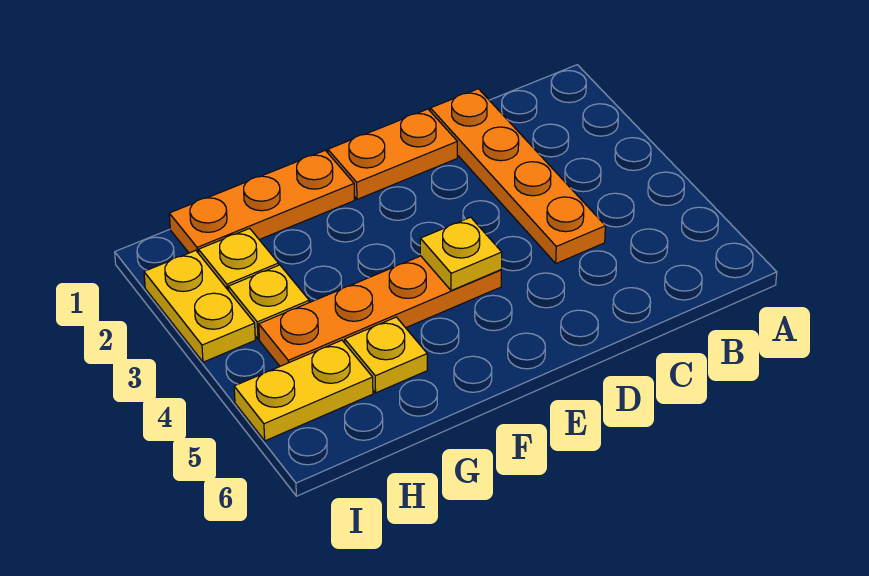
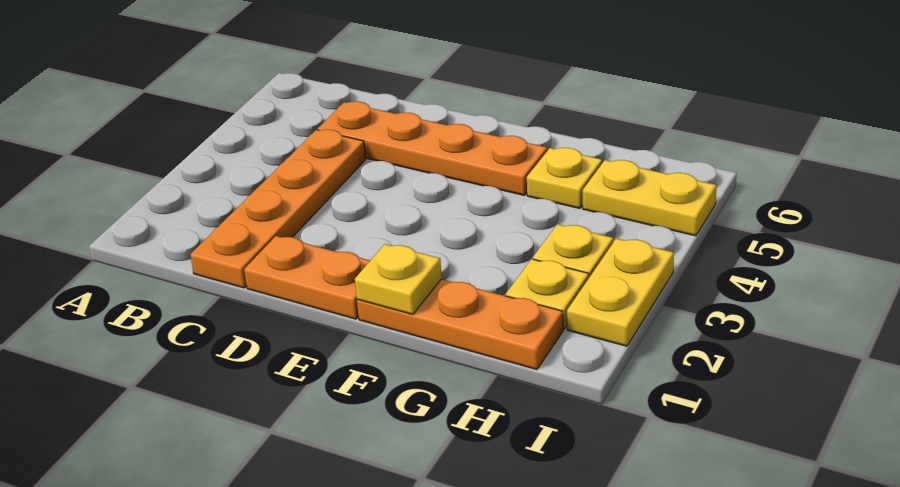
orange plate E4:H4 level 1 -> orange plate C5:F5 level 1
yellow plate E4 level 2 -> yellow plate F1 level 2

